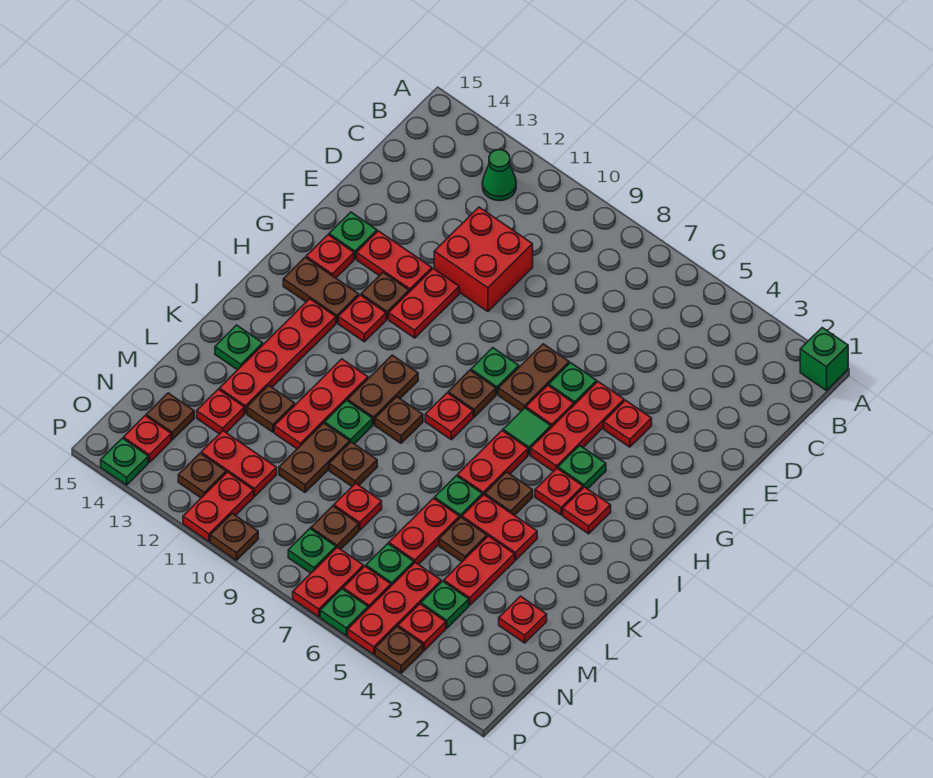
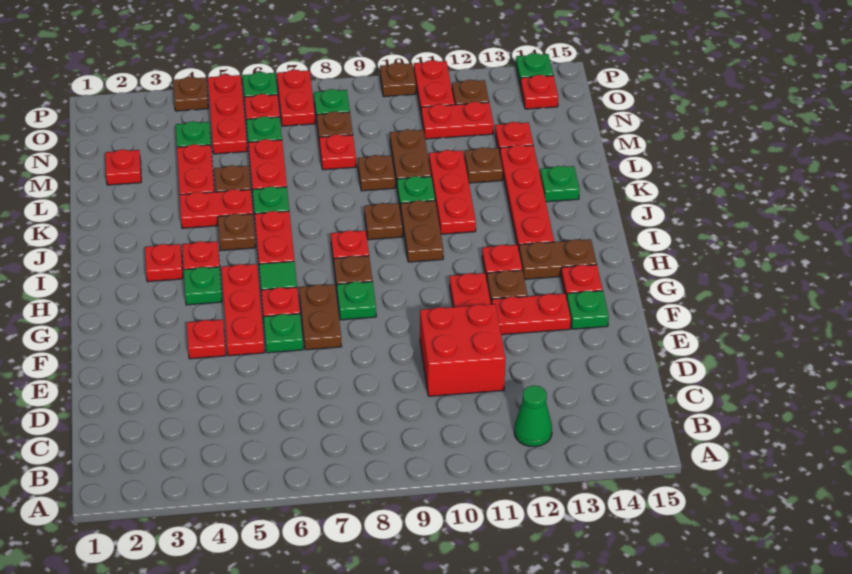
green brick A1 level 1 -> none
brown plate N14 level 1 -> none
red plate O4 level 1 -> none

